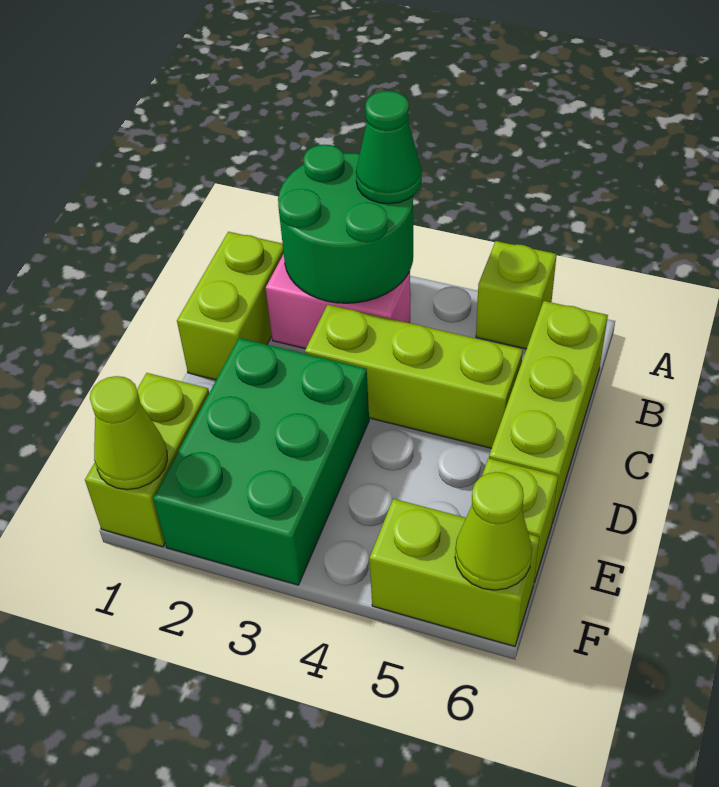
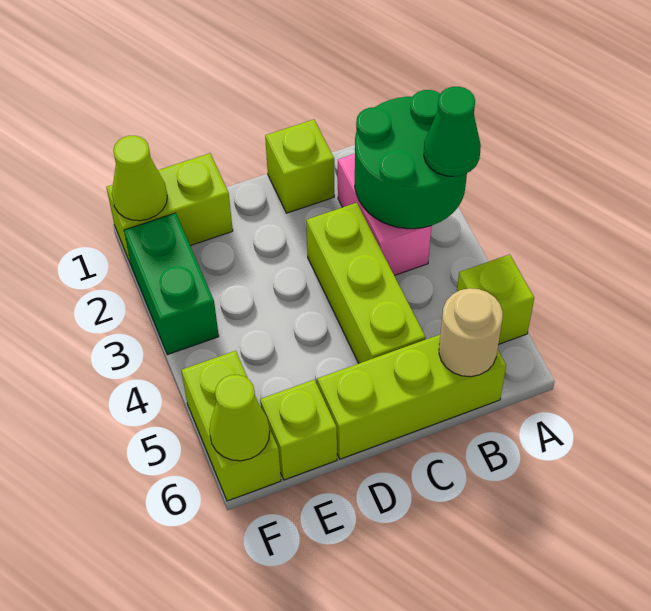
lime brick B1:C1 level 1 -> lime brick C1 level 1
none -> tan round brick B6 level 2
green brick D2:F3 level 1 -> green brick F2:F3 level 1

